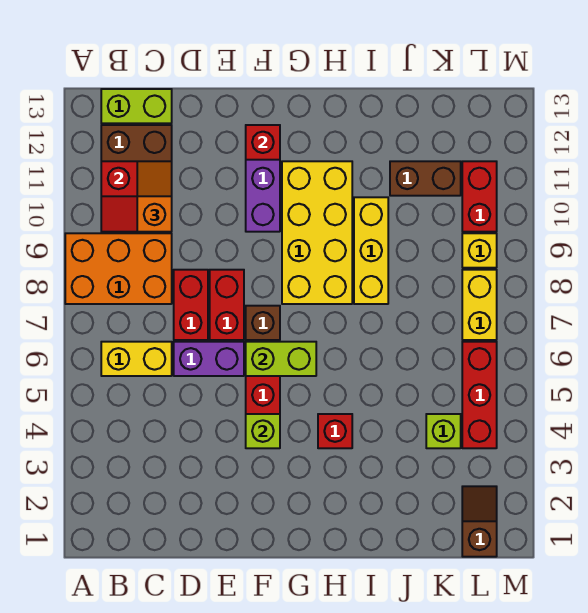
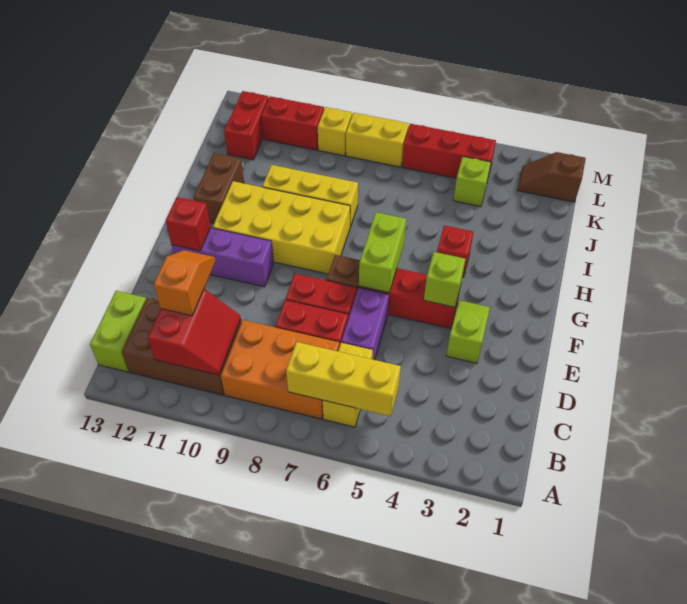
orange brick A8:C9 level 1 -> orange brick B7:C9 level 1
none -> yellow brick B5:B7 level 2
orange slope C10:C11 level 3 top 10 -> orange slope C11:D11 level 3 top C
none -> lime slope E3:F3 level 1 top E
brown brick J11:K11 level 1 -> brown brick H12:I12 level 1
none -> red brick K12:L12 level 1

